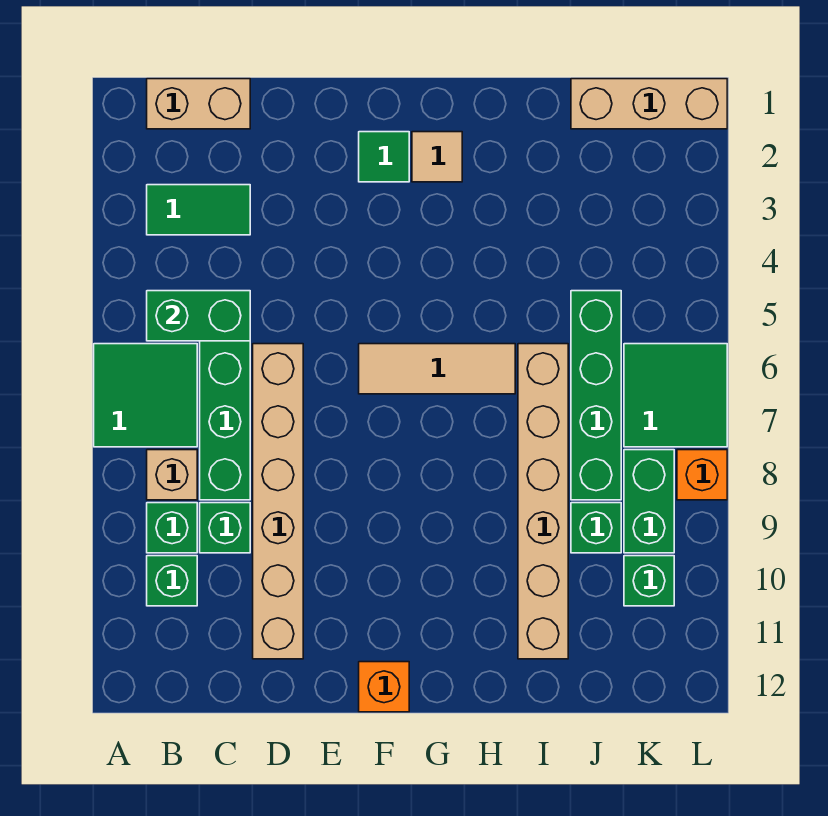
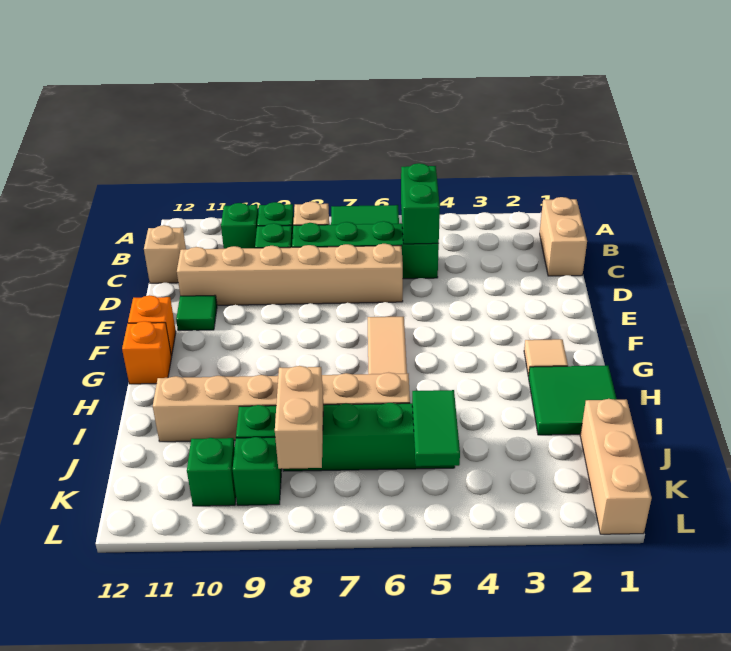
green tile B3:C3 level 1 -> green tile J5:K5 level 2
none -> tan brick C12 level 1
green tile F2 level 1 -> green tile E11 level 1
none -> tan brick J8:K8 level 2
green tile K6:L7 level 1 -> green tile H1:I2 level 1
green brick K8:K9 level 1 -> green brick K9 level 1
orange brick L8 level 1 -> orange brick G12 level 1

